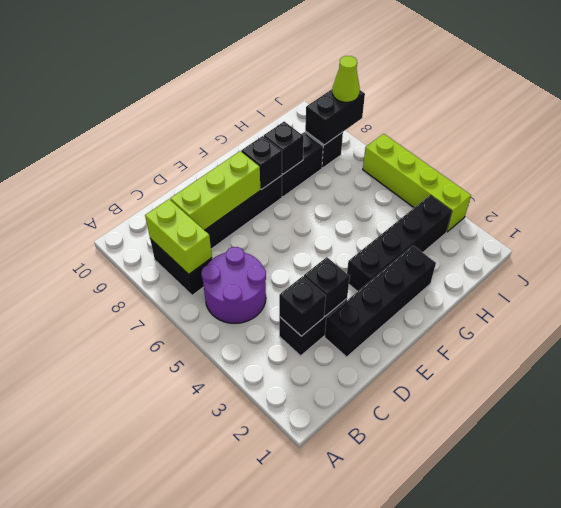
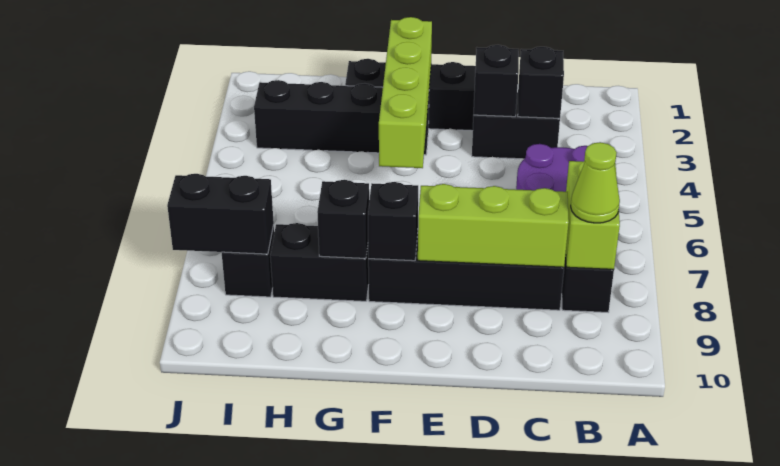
lime brick J3:J6 level 1 -> lime brick F2:F5 level 2
lime cone J8 level 3 -> lime cone B8 level 3

